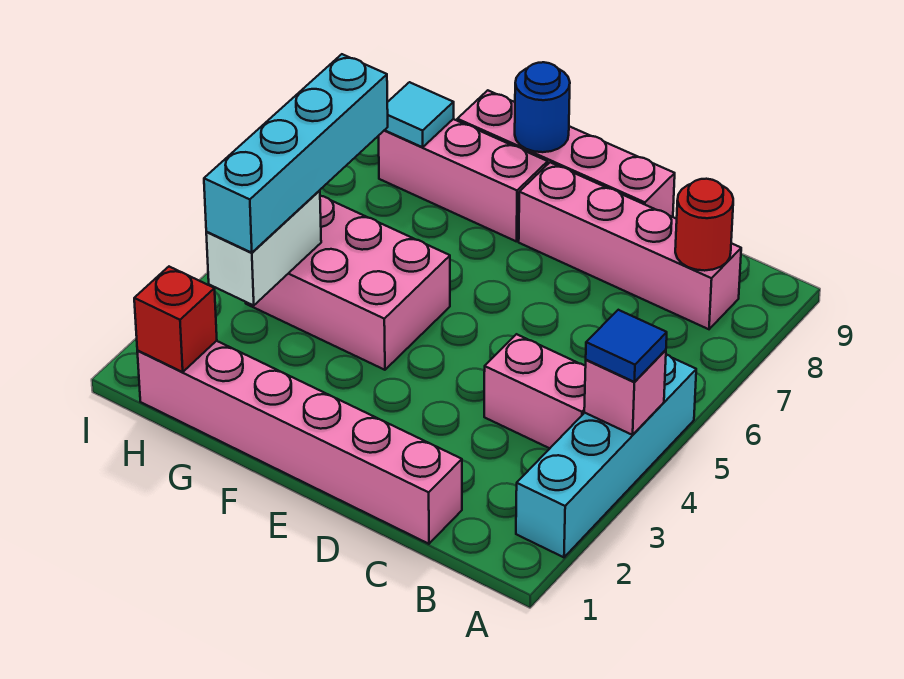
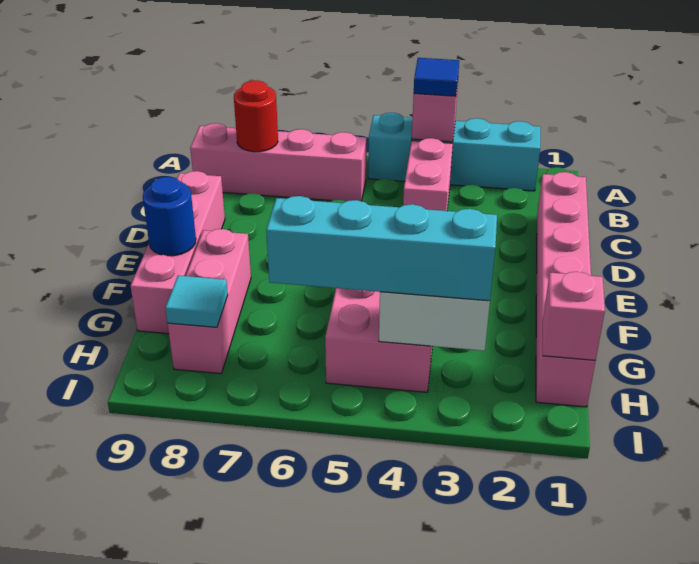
pink brick B8:E8 level 1 -> pink brick B6:B9 level 1
red brick H1 level 2 -> pink brick H1 level 2

